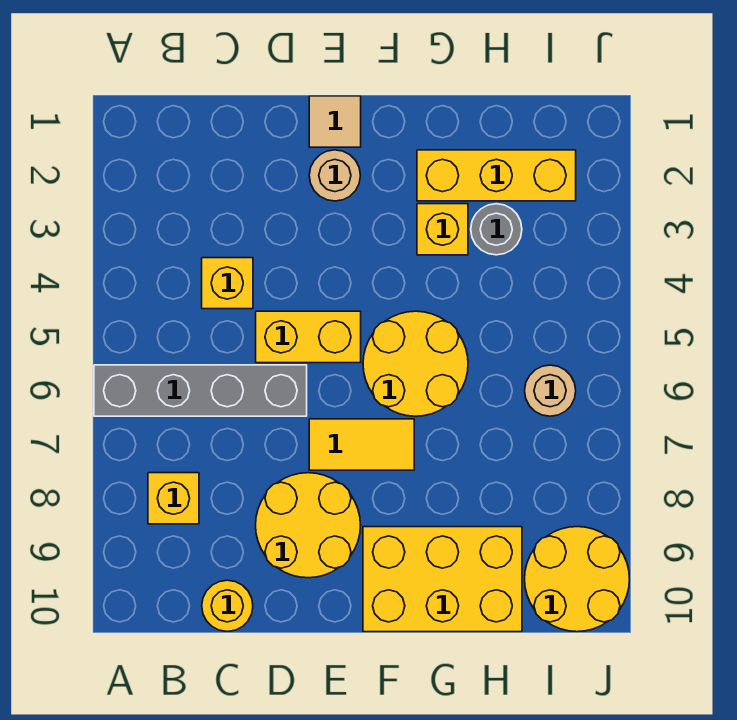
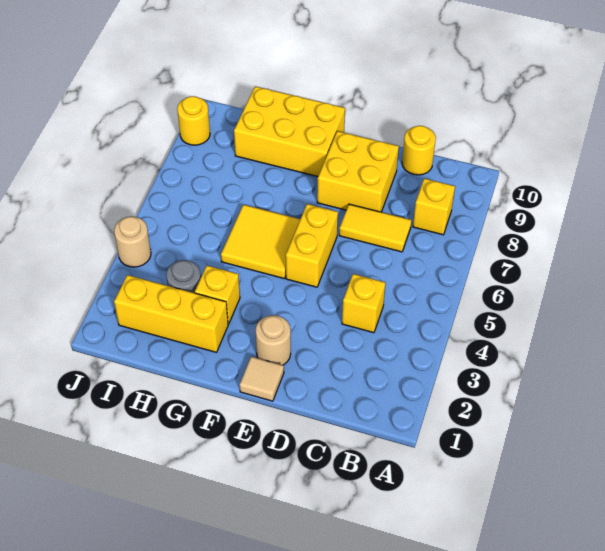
grey brick A6:D6 level 1 -> none
yellow brick D5:E5 level 1 -> yellow brick E5:E6 level 1
yellow round brick D8:E9 level 1 -> yellow brick D8:E9 level 1
yellow tile E7:F7 level 1 -> yellow tile C7:D7 level 1
yellow round brick F5:G6 level 1 -> yellow tile F5:G6 level 1
tan round brick I6 level 1 -> tan round brick J4 level 1
yellow round brick I9:J10 level 1 -> yellow round brick J9 level 1

